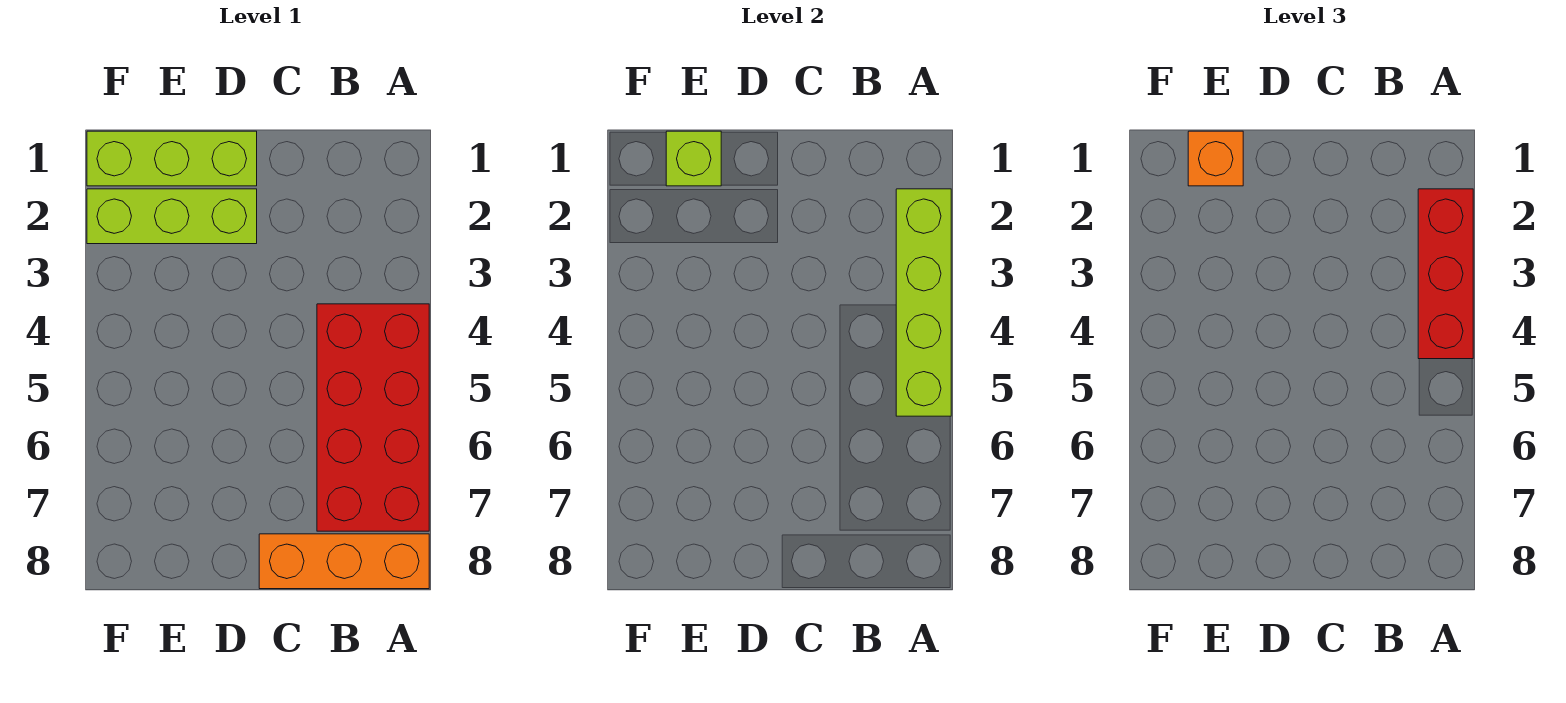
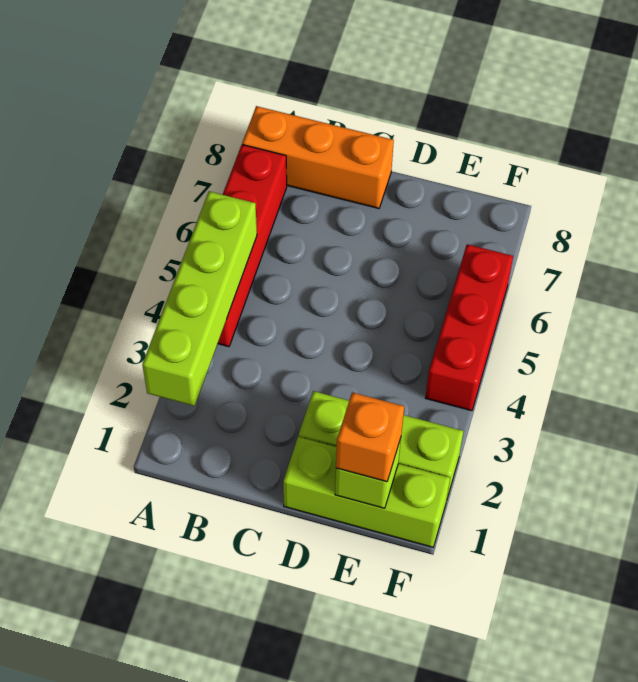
red brick A2:A4 level 3 -> red brick F4:F6 level 1
red brick A4:B7 level 1 -> red brick A4:A7 level 1

